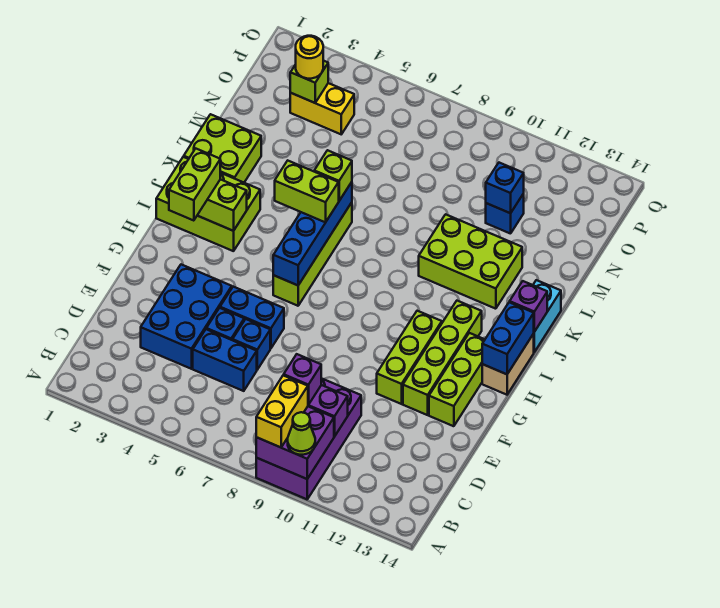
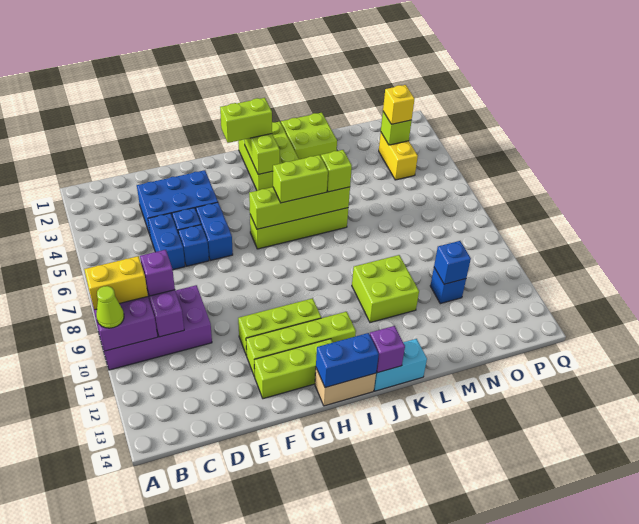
blue brick H6:K6 level 2 -> lime brick H6:K6 level 2
lime brick J5:J6 level 3 -> lime brick I6:J6 level 3
lime brick K10:L12 level 1 -> lime brick K10:L11 level 1
yellow round brick O3 level 3 -> yellow brick O3 level 3

